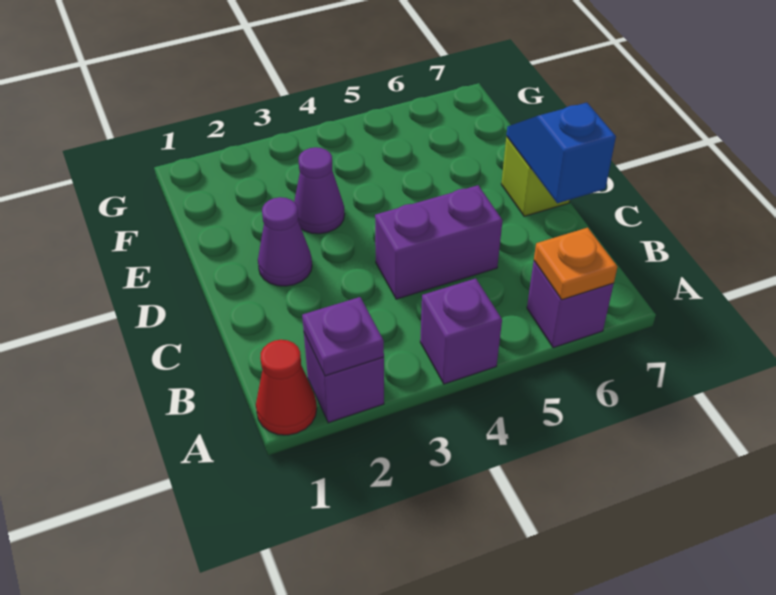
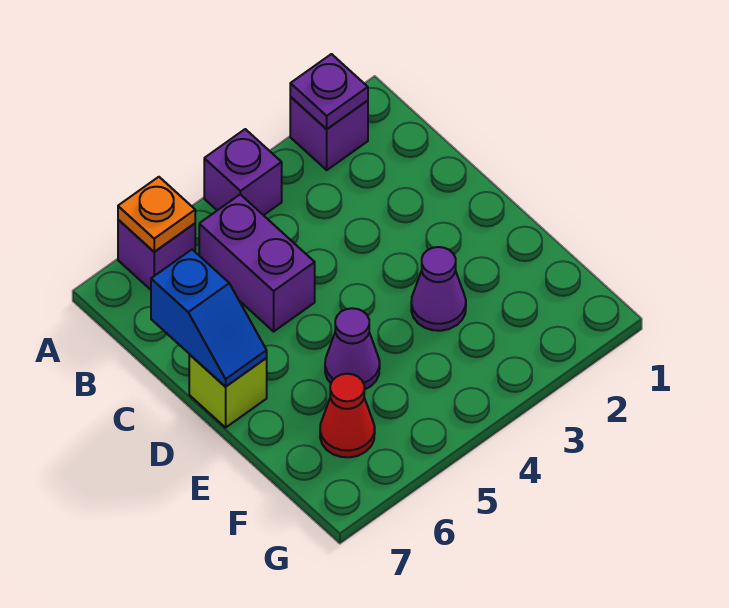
red cone A1 level 1 -> red cone F6 level 1
purple brick C4:C5 level 1 -> purple brick B5:C5 level 1
purple cone D2 level 1 -> purple cone E5 level 1

